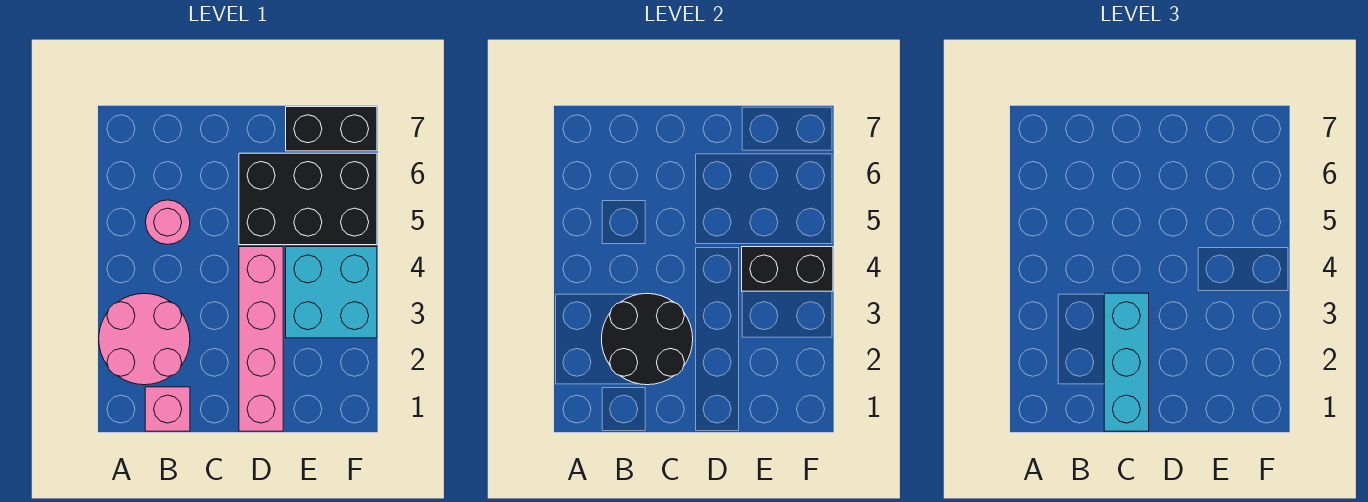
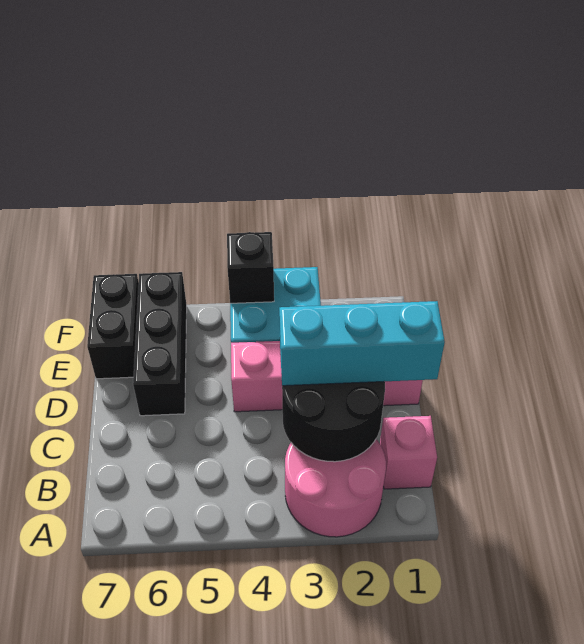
pink round brick B5 level 1 -> none
black brick D5:F6 level 1 -> black brick D6:F6 level 1
black brick E4:F4 level 2 -> black brick F4 level 2

